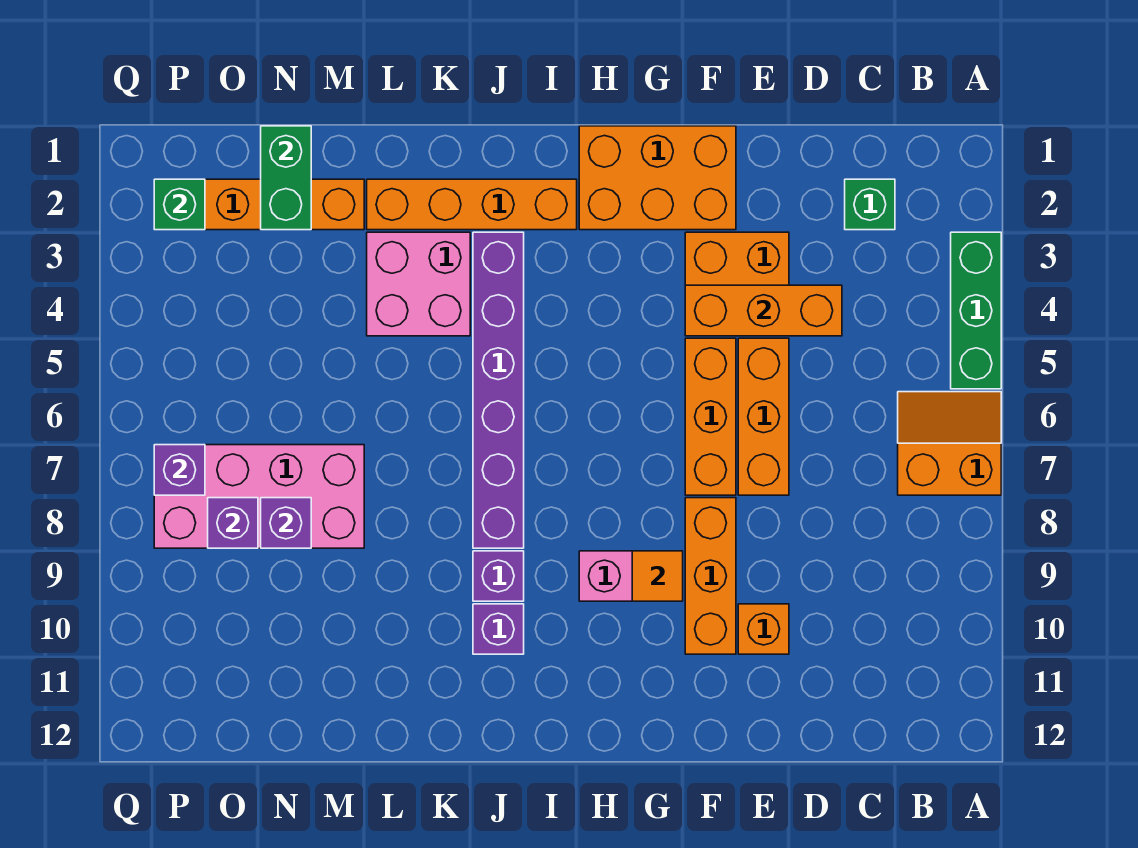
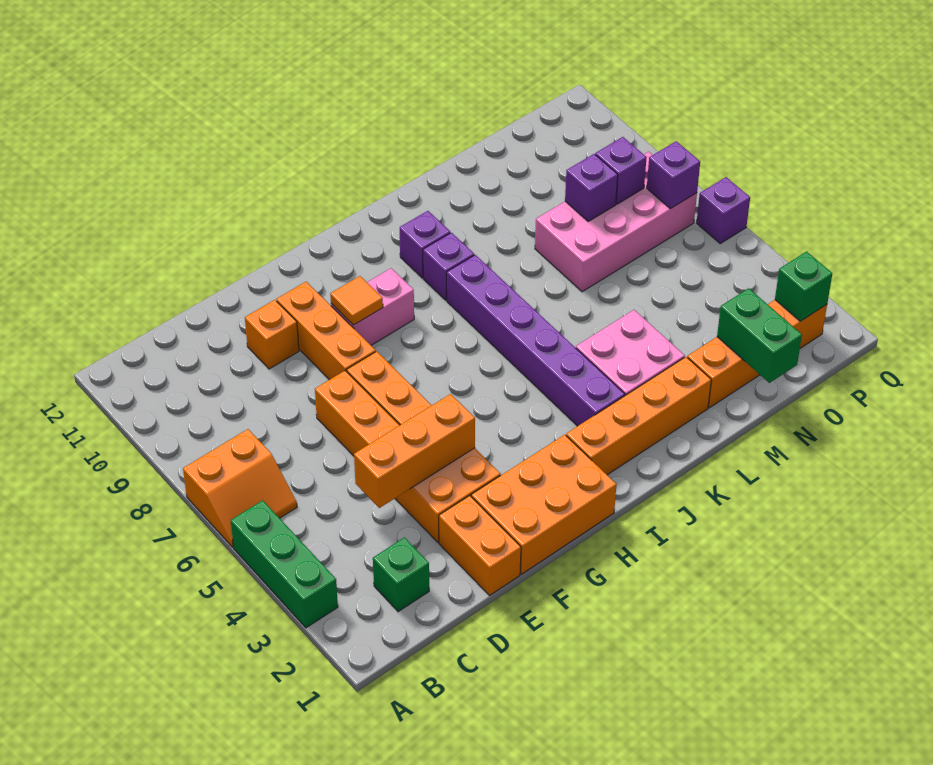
none -> orange brick E1:E2 level 1
none -> purple brick Q6 level 1

